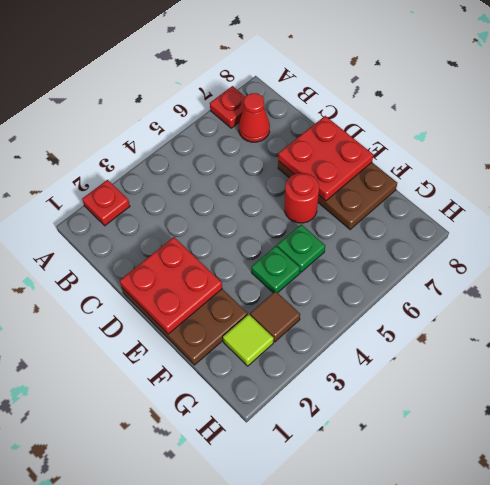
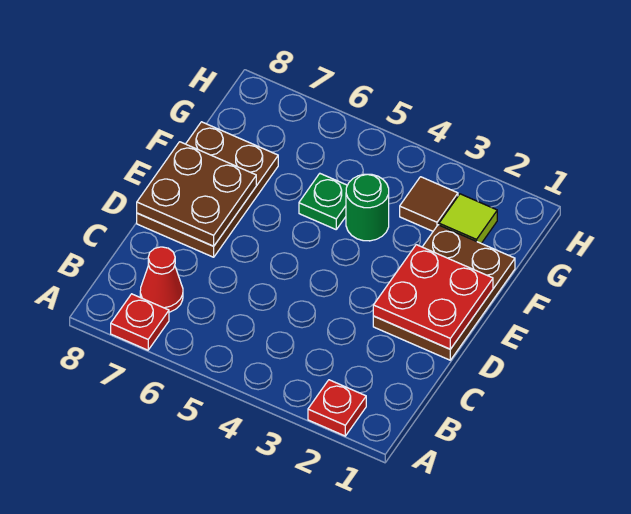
red plate D7:E8 level 2 -> brown plate D7:E8 level 2
red round brick E6 level 1 -> none
green plate F4 level 1 -> green round brick F4 level 1

